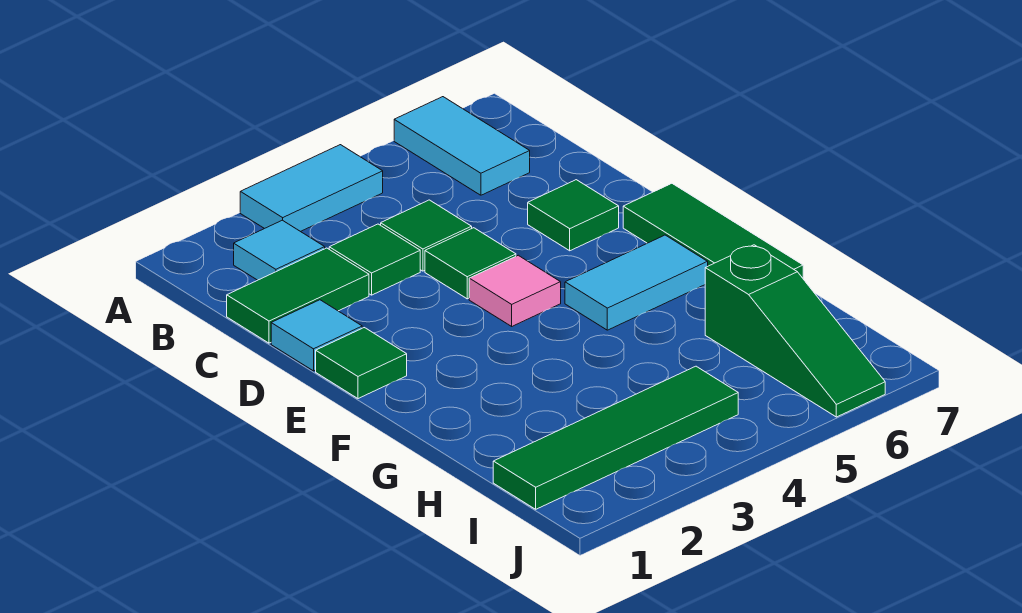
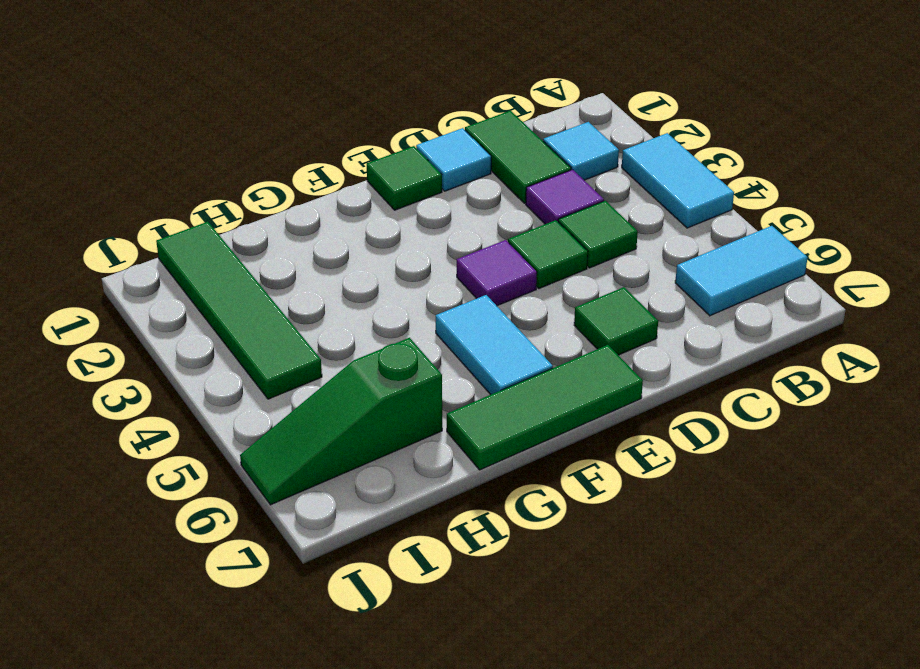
green tile C3 level 1 -> purple tile C3 level 1
pink tile E4 level 1 -> purple tile E4 level 1

